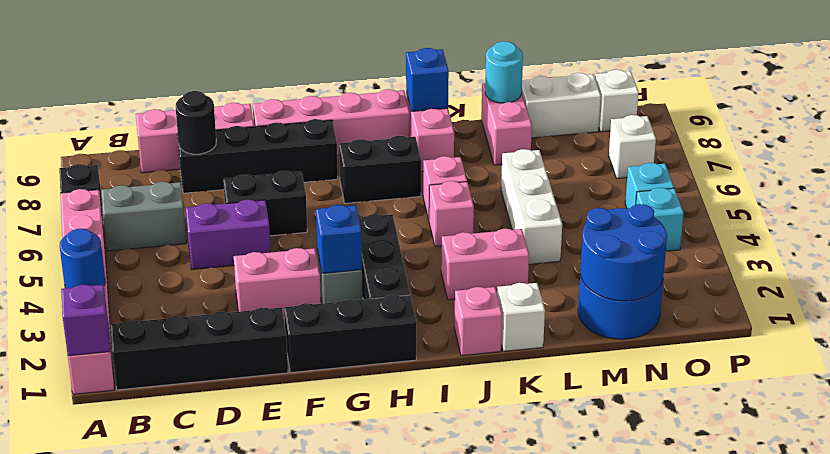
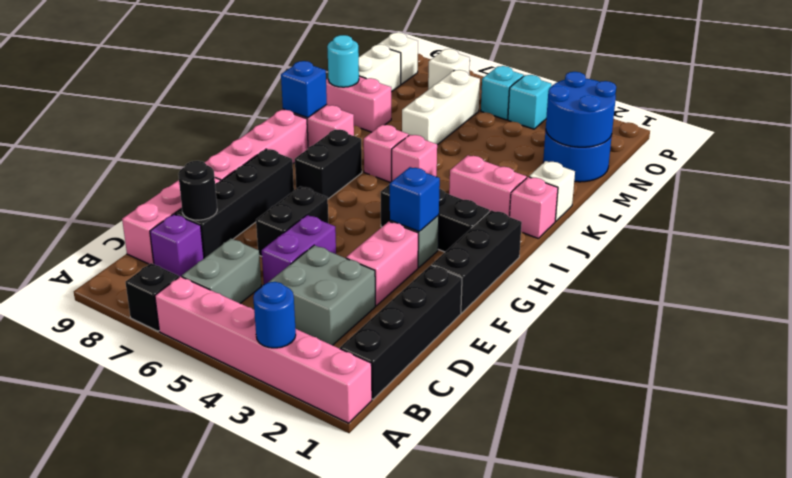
purple brick A1 level 2 -> purple brick C8 level 1
none -> grey brick C3:D4 level 1
pink brick J3:K3 level 1 -> pink brick J2:J3 level 1
white brick L4:L6 level 1 -> white brick L6:N6 level 1

